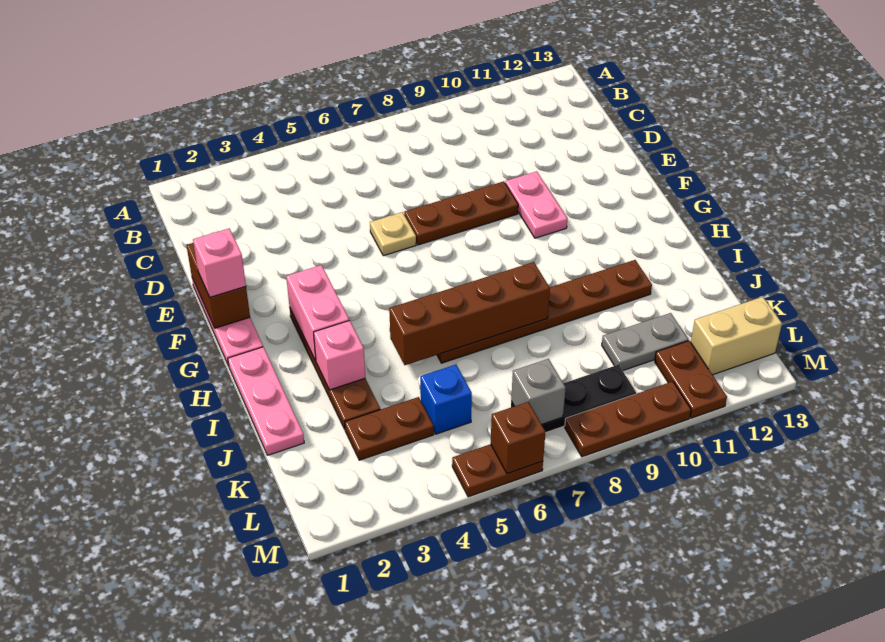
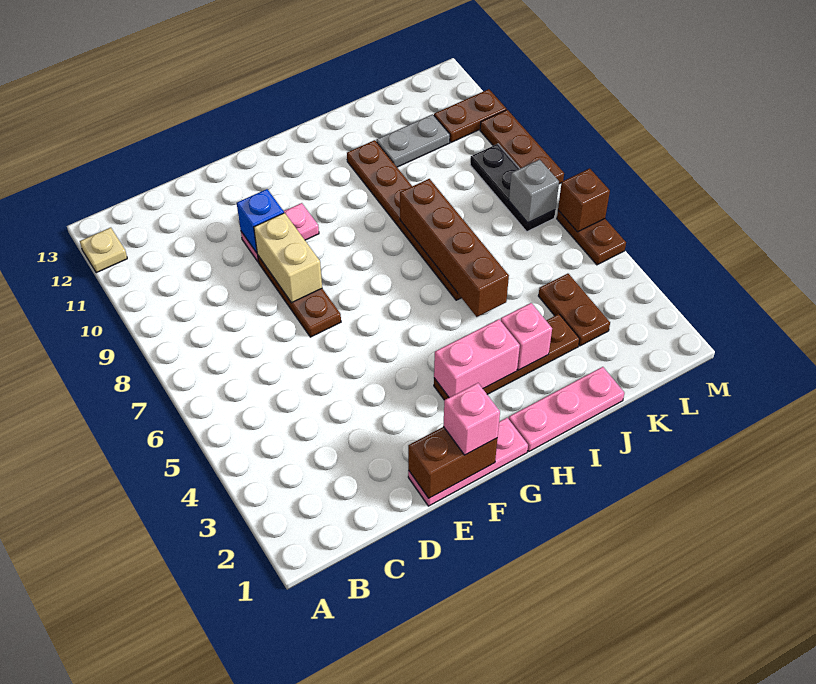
tan plate E6 level 1 -> tan plate A12 level 1
blue brick K5 level 1 -> blue brick E10 level 2
grey plate K10:K11 level 1 -> grey plate J11:K11 level 1
tan brick L12:L13 level 1 -> tan brick E8:E9 level 2

